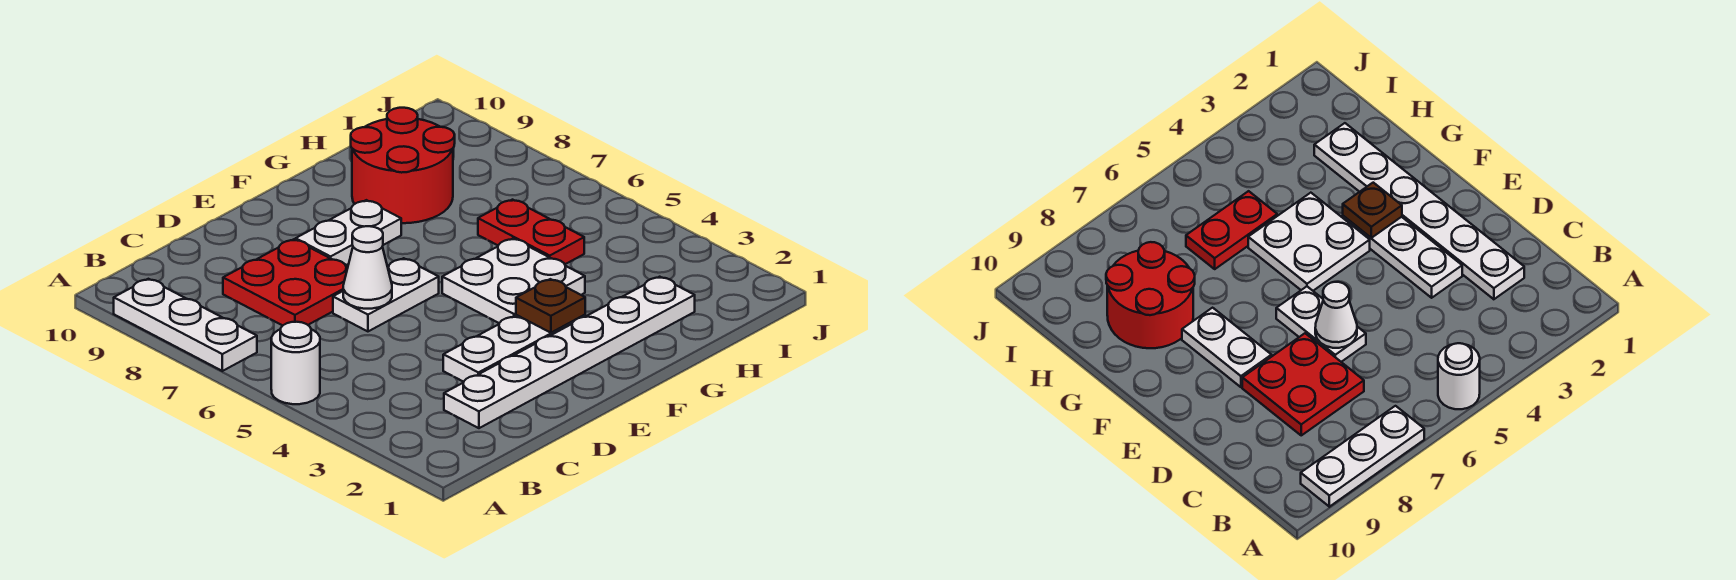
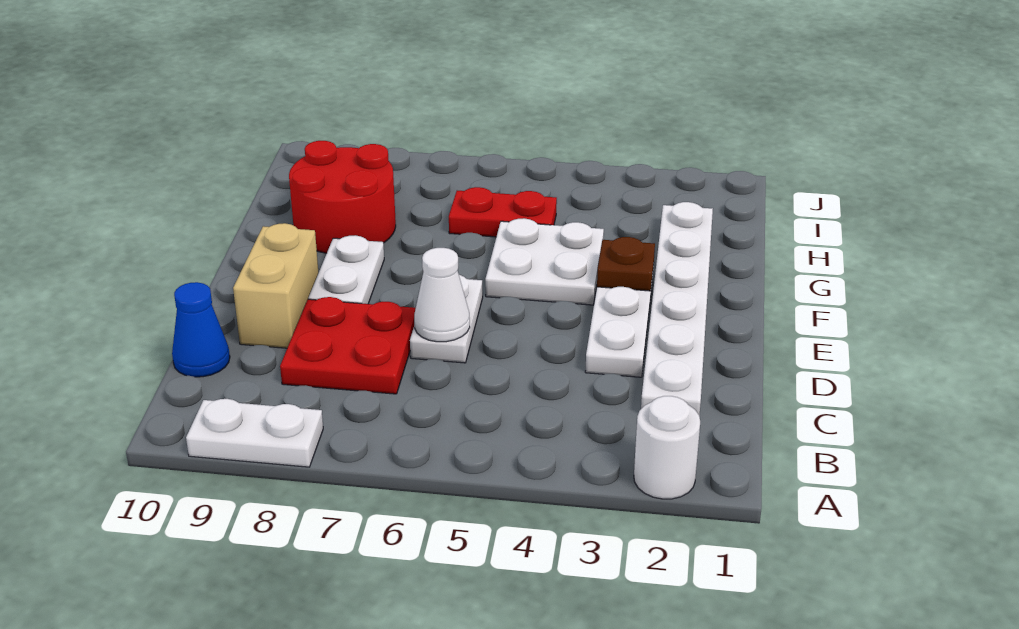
white round brick A5 level 1 -> white round brick A2 level 1
white plate A7:A9 level 1 -> white plate A8:A9 level 1
none -> blue cone C10 level 1
none -> tan brick D9:E9 level 1

